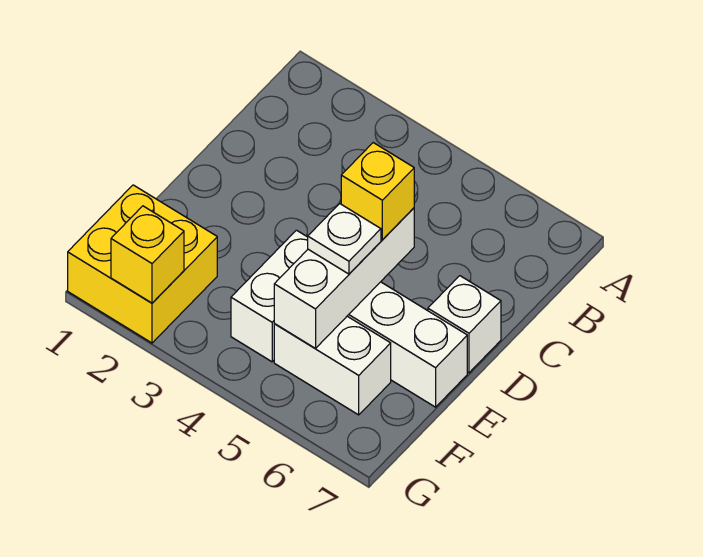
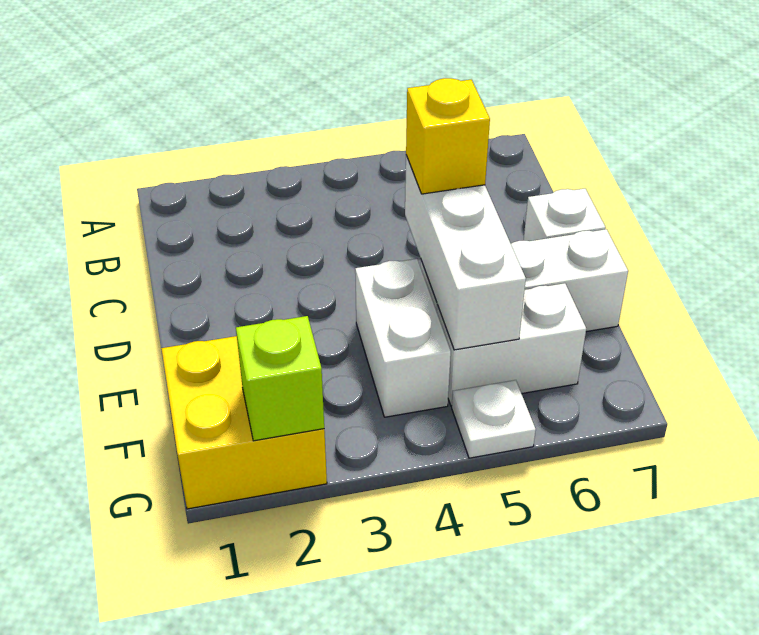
white plate E5 level 3 -> white plate G5 level 1
yellow brick G2 level 2 -> lime brick G2 level 2

